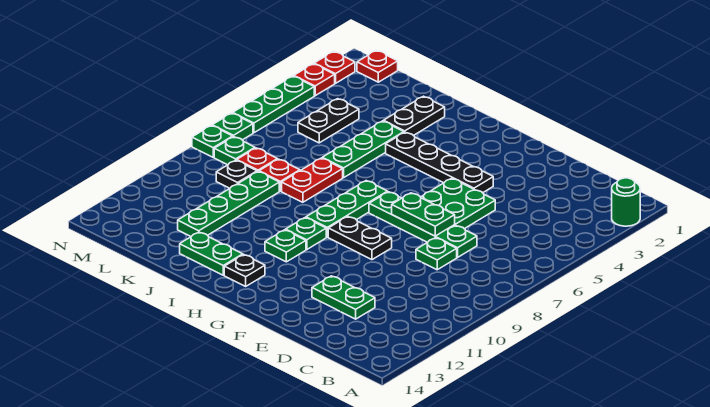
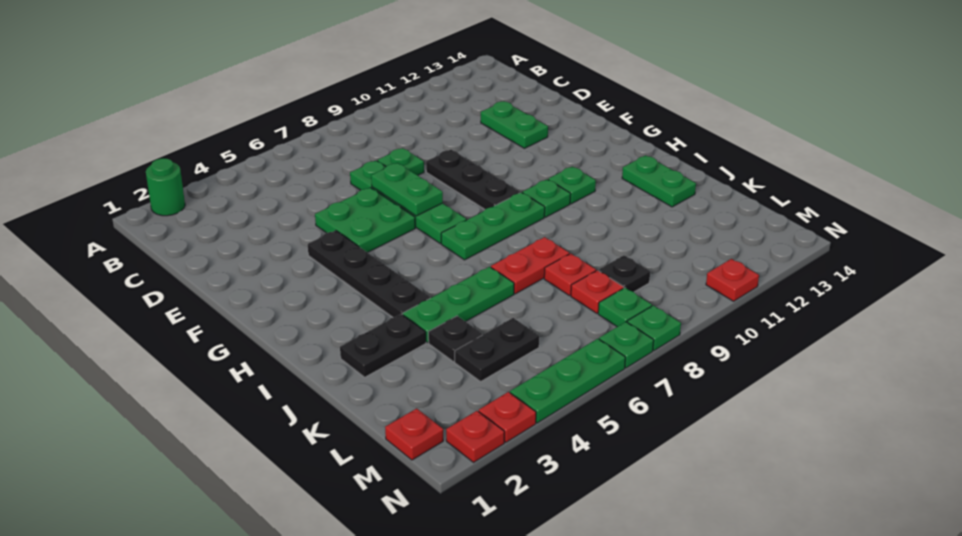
black plate F9:G9 level 1 -> black plate E9:G9 level 1
black plate H13 level 1 -> black plate K4 level 1
green plate K9:K12 level 1 -> none
none -> red plate N11 level 1

